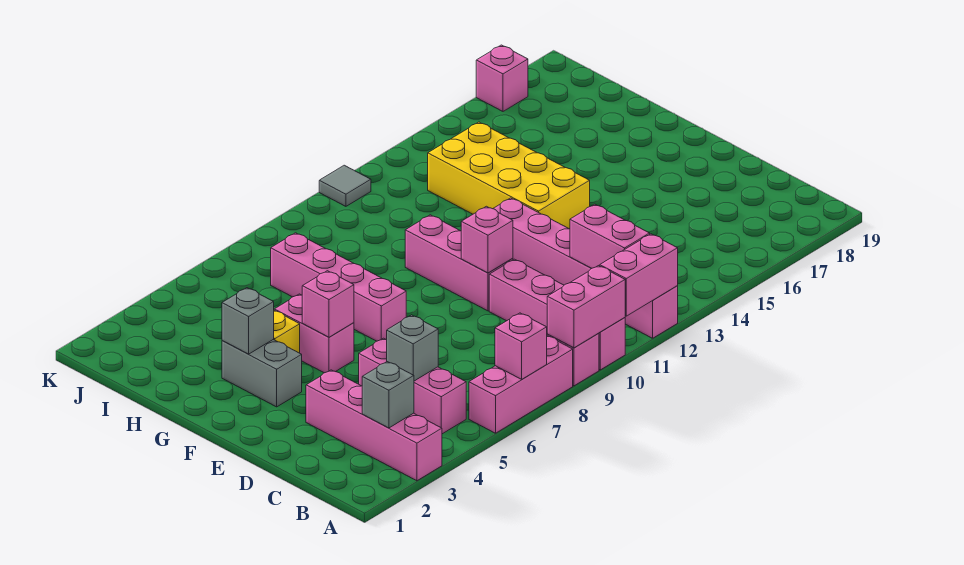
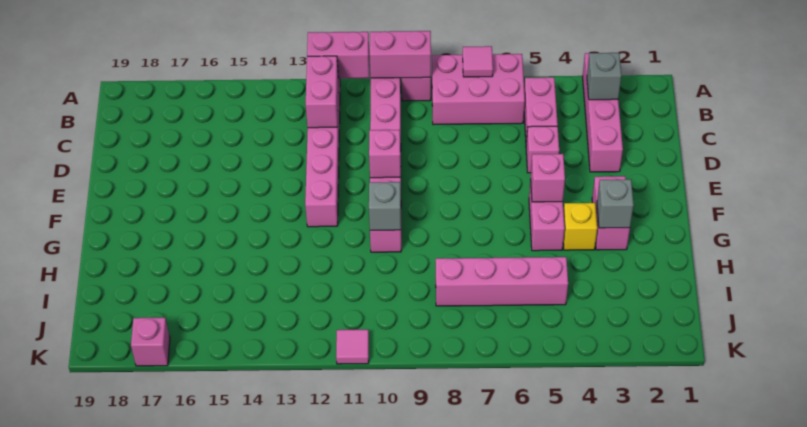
pink brick A6:A8 level 1 -> pink brick A6:B8 level 1
pink brick A7 level 2 -> pink tile A7 level 2
grey brick C5 level 2 -> grey brick G10 level 2
grey brick F3:G3 level 1 -> pink brick F3:G3 level 1
pink brick F7:I7 level 1 -> pink brick I5:I8 level 1
yellow brick F13:I14 level 1 -> none
grey tile K11 level 1 -> pink tile K11 level 1

